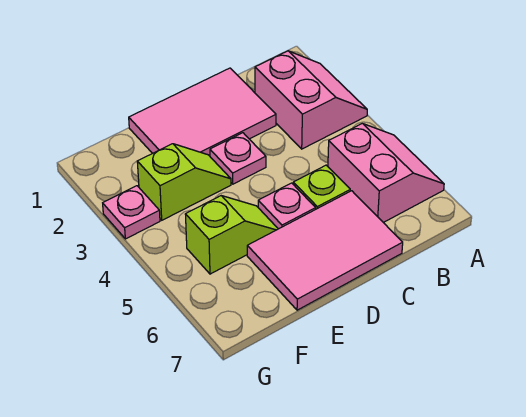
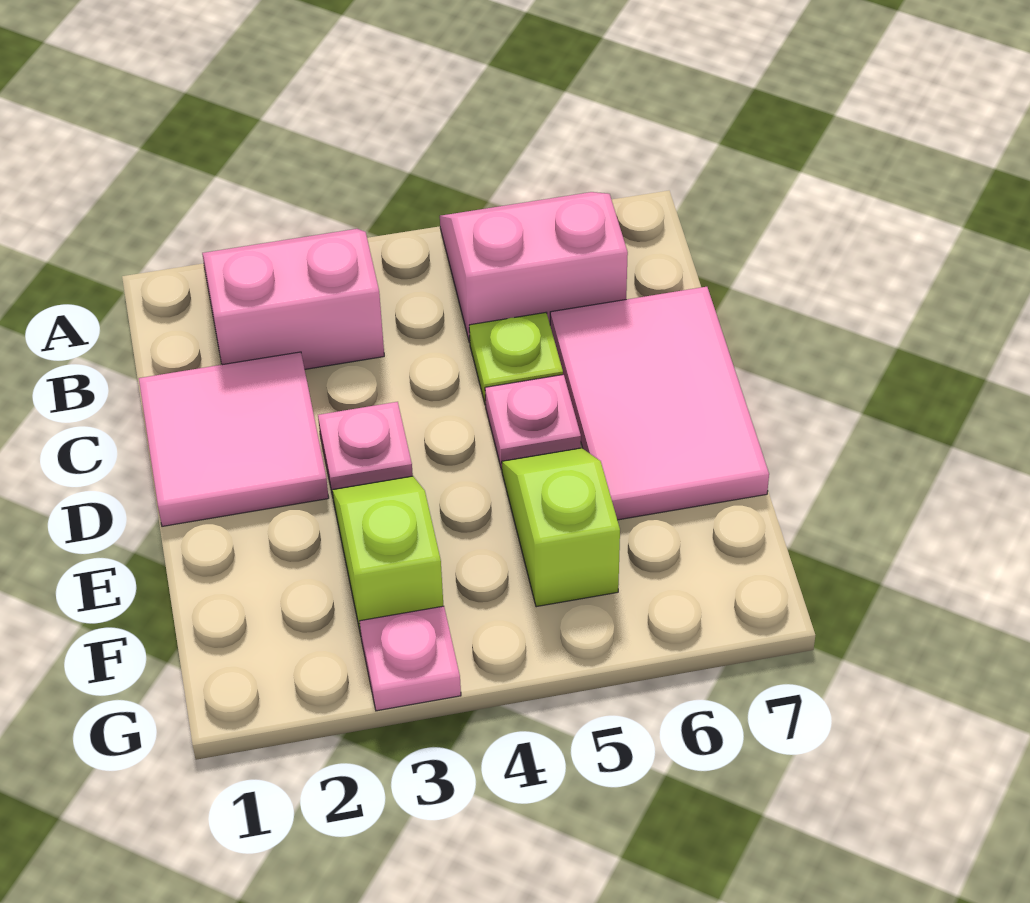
pink tile C1:E2 level 1 -> pink tile C1:D2 level 1

